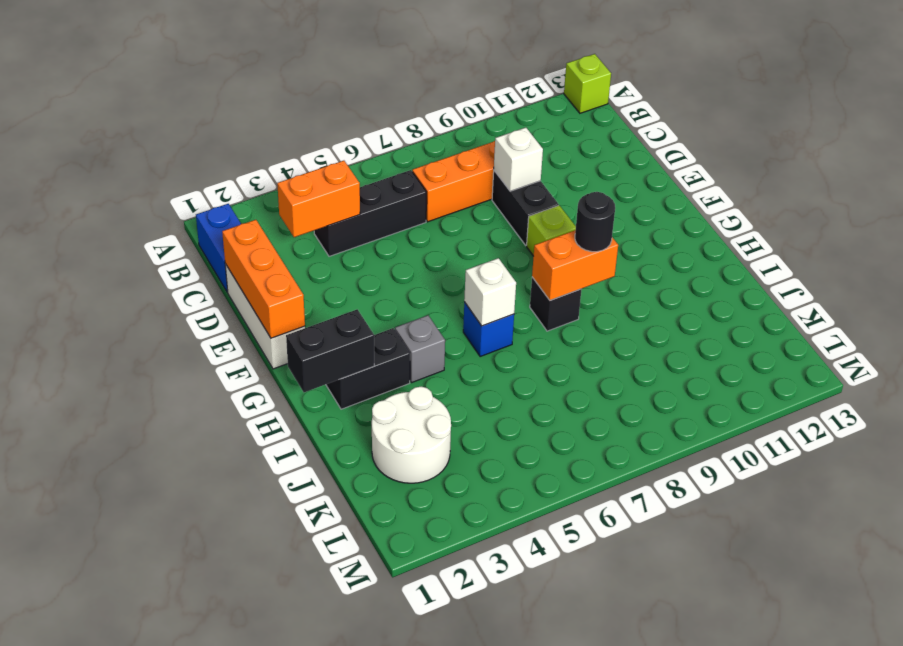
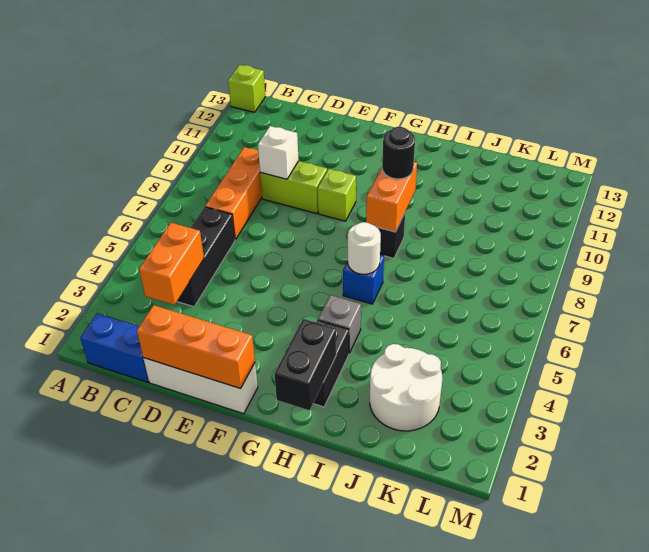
black brick D9:E9 level 1 -> lime brick D9:E9 level 1
white brick H6 level 2 -> white round brick H6 level 2

